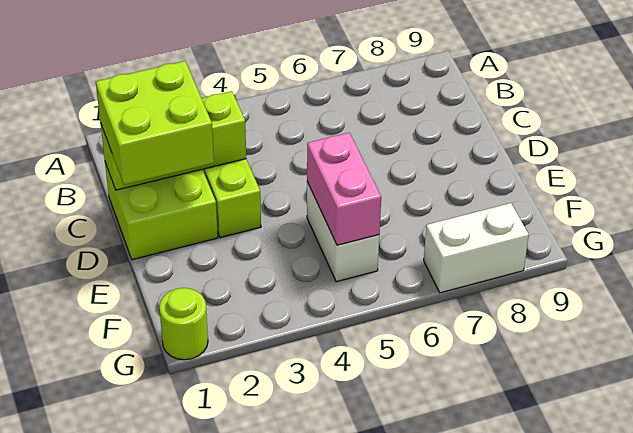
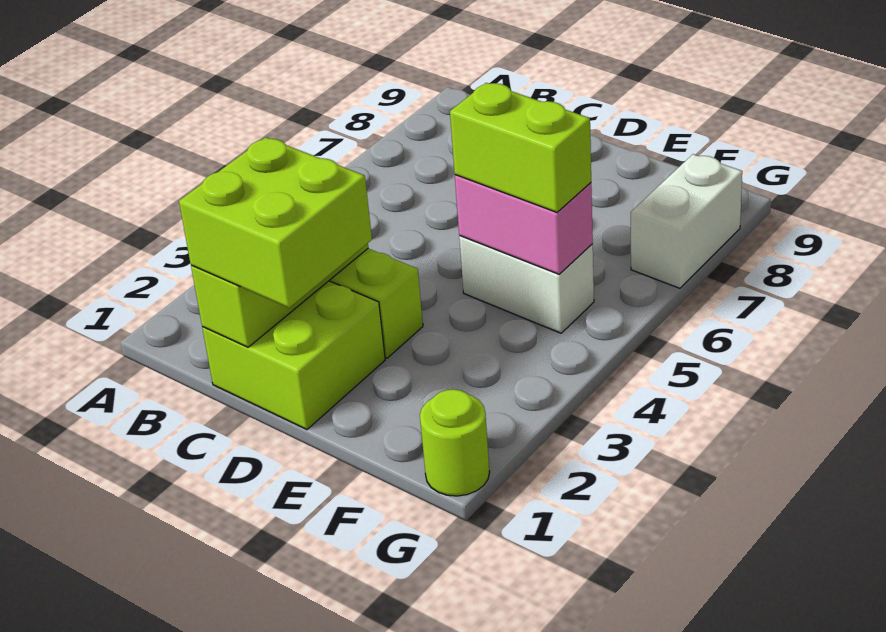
none -> lime brick E5:F5 level 3

